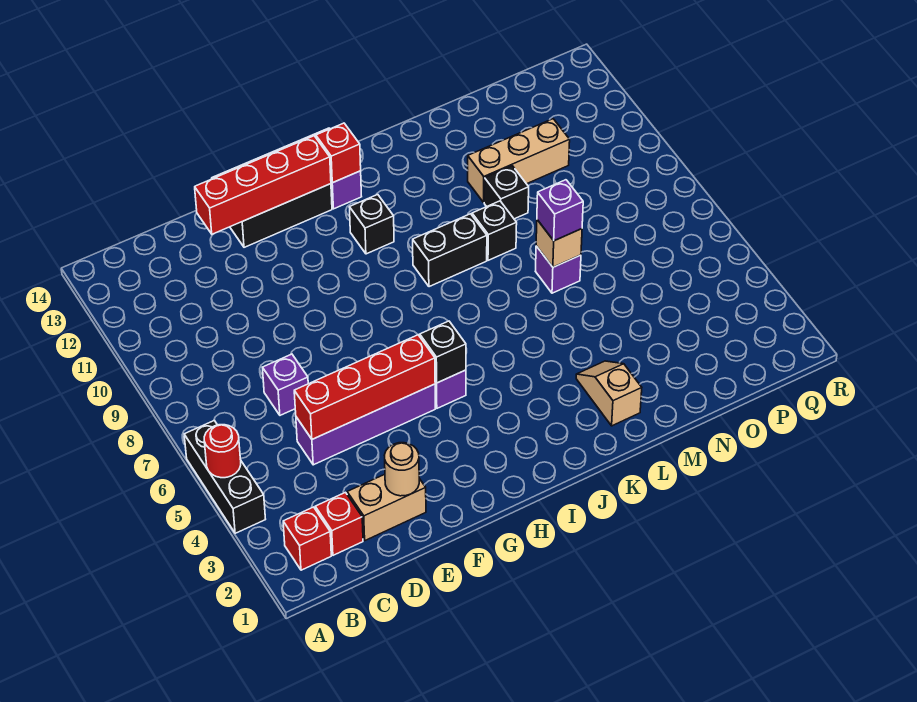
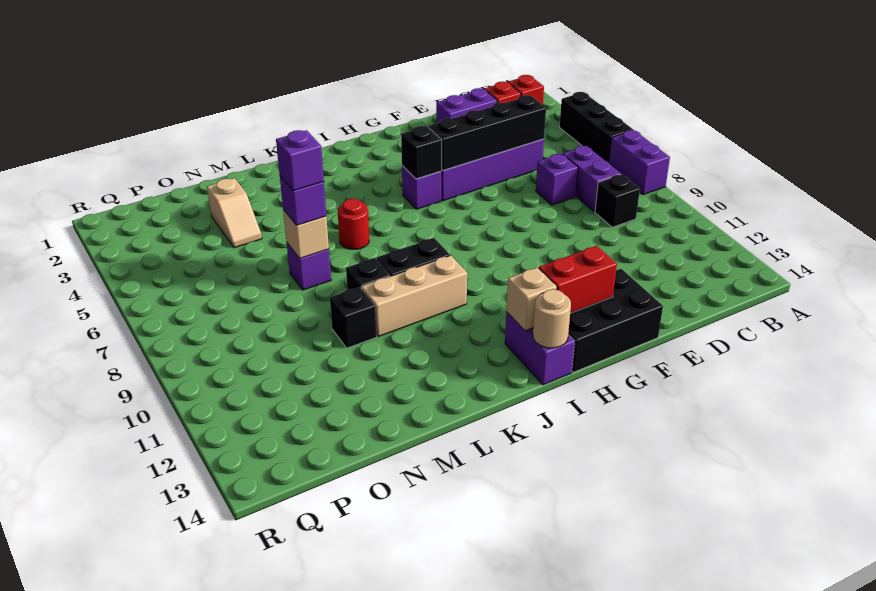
red round brick A5 level 2 -> red round brick K6 level 1
none -> purple brick A7:A8 level 1
none -> purple brick C7:C8 level 1
tan brick D2:E2 level 1 -> purple brick D2:E2 level 1
red brick D5:G5 level 2 -> black brick D5:G5 level 2
tan round brick E2 level 2 -> tan round brick I14 level 2
red brick E13:H13 level 2 -> red brick G13:H13 level 2
black brick I11 level 1 -> black brick C9 level 1
red brick I13 level 2 -> tan brick I13 level 2
tan slope L2:L3 level 1 top 2 -> tan slope N3:N4 level 1 top 3
none -> purple brick M7 level 4
tan brick M11:O11 level 1 -> tan brick J10:L10 level 1

